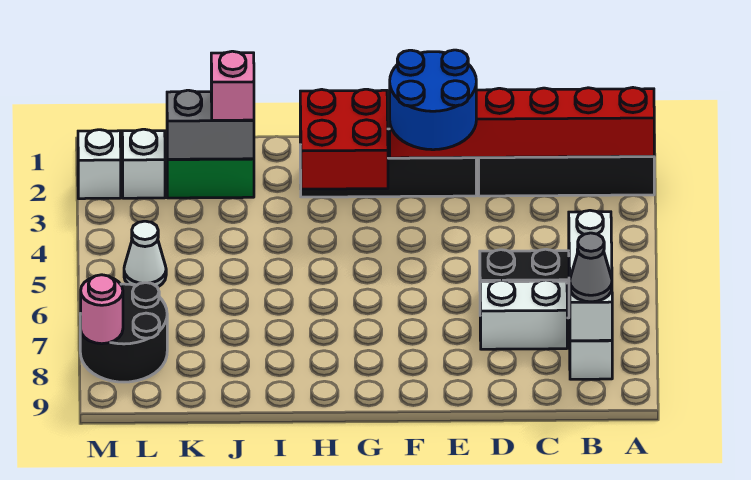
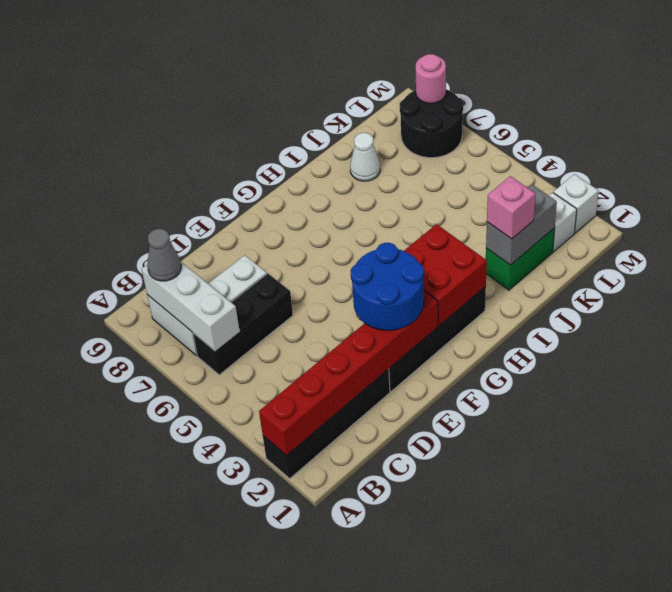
white cone L5 level 1 -> white cone J8 level 1

